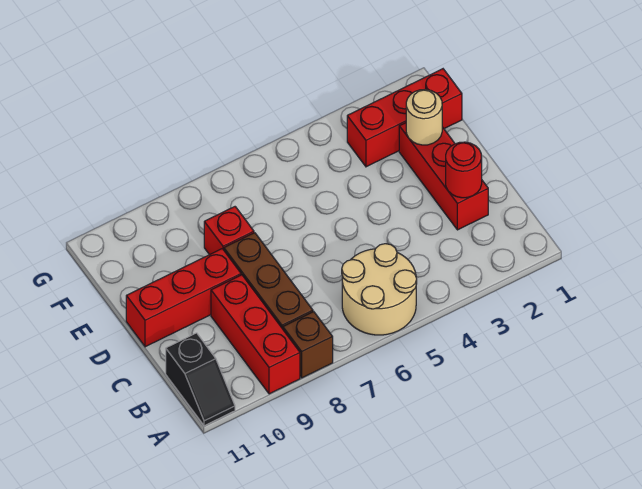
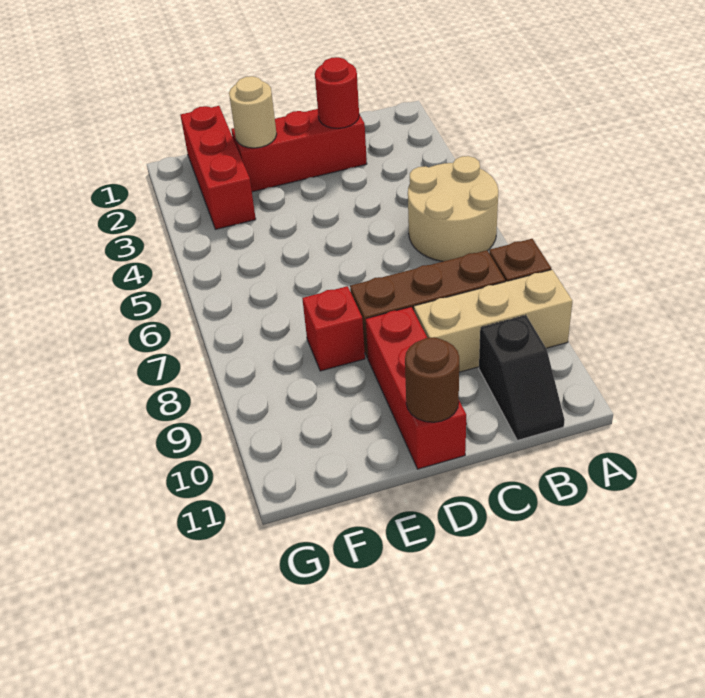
red brick A9:C9 level 1 -> tan brick A9:C9 level 1
black slope A11:B11 level 1 top B -> black slope B10:B11 level 1 top 10
none -> brown round brick D11 level 2

